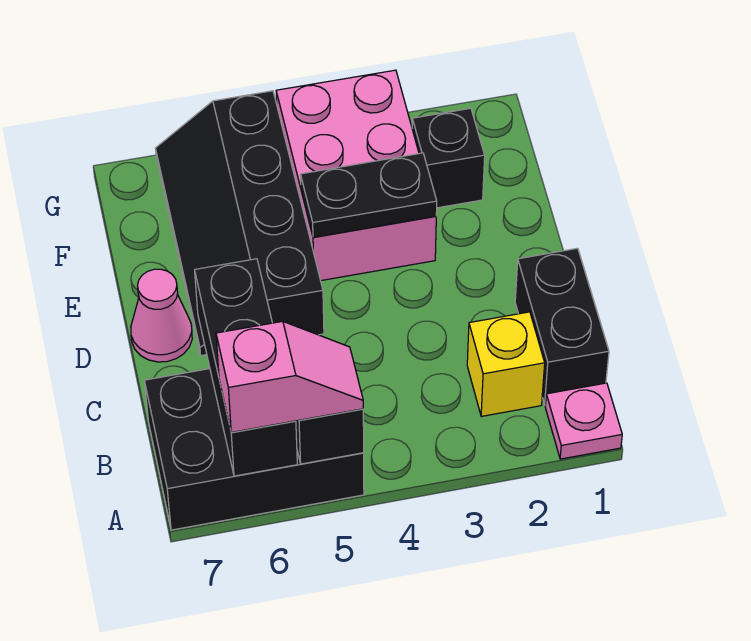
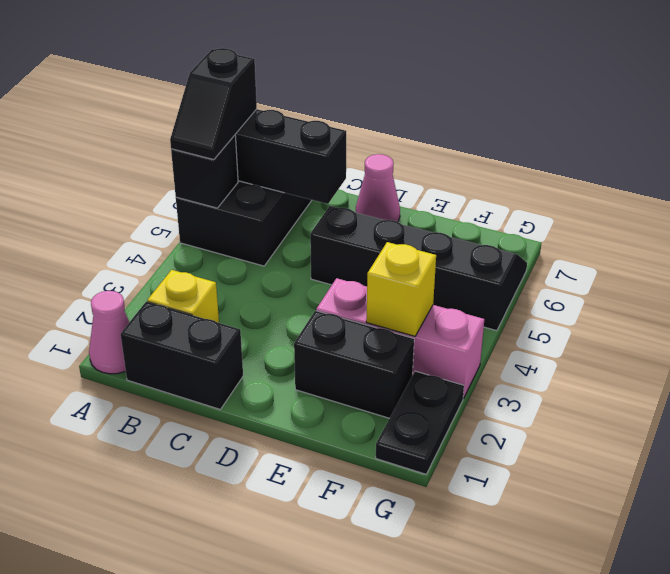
pink plate A1 level 1 -> pink cone A1 level 1
pink slope A5:A6 level 3 top 6 -> black slope A5:A6 level 3 top 6
pink brick E3:G4 level 1 -> pink brick E3:G3 level 1
black plate E3:E4 level 2 -> black plate G1:G2 level 1
black brick F2 level 1 -> black brick E2:F2 level 1
none -> yellow brick F3 level 2

